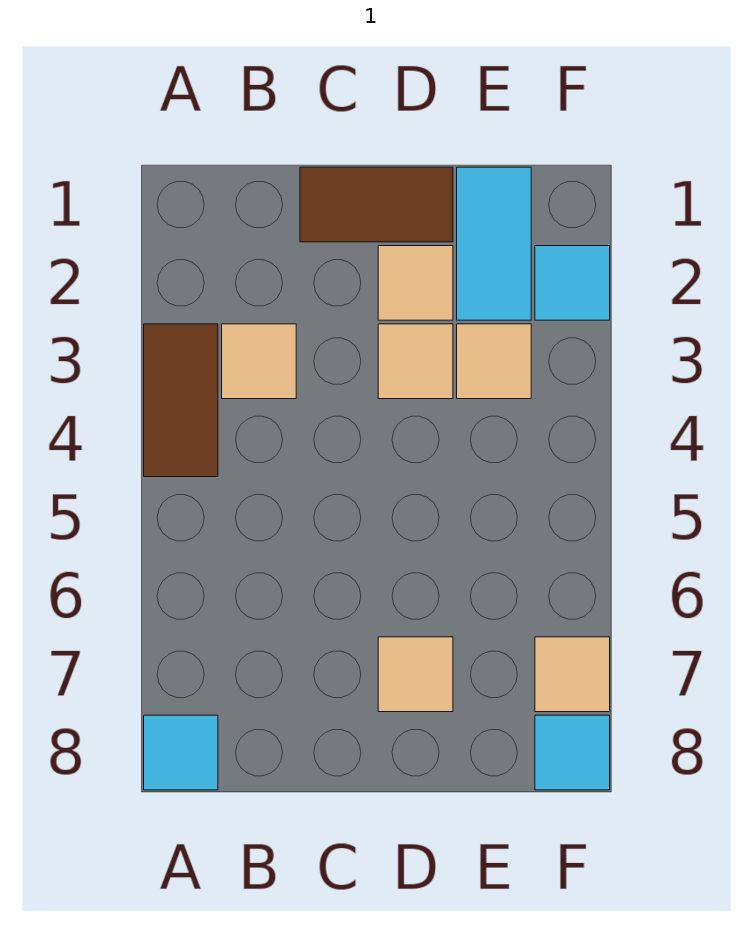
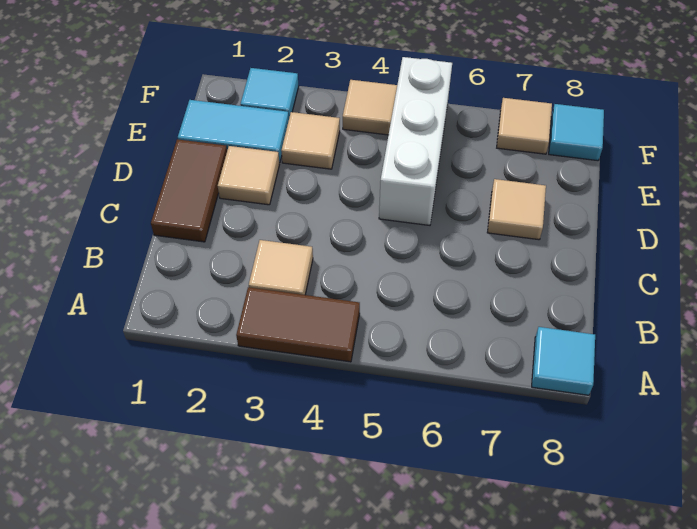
tan tile D3 level 1 -> tan tile F4 level 1
none -> white brick D5:F5 level 1

